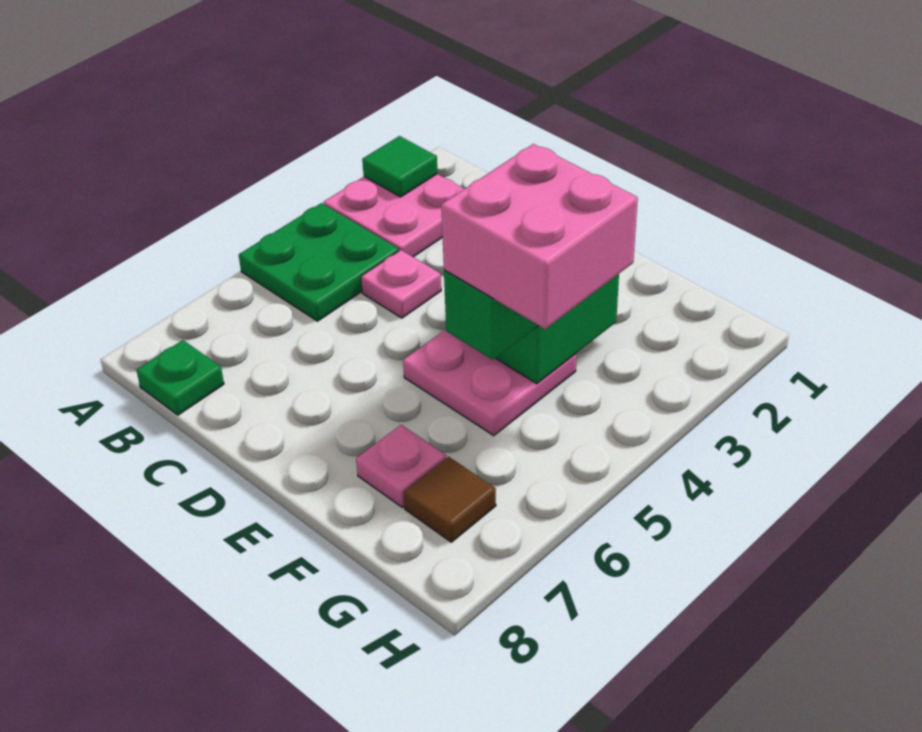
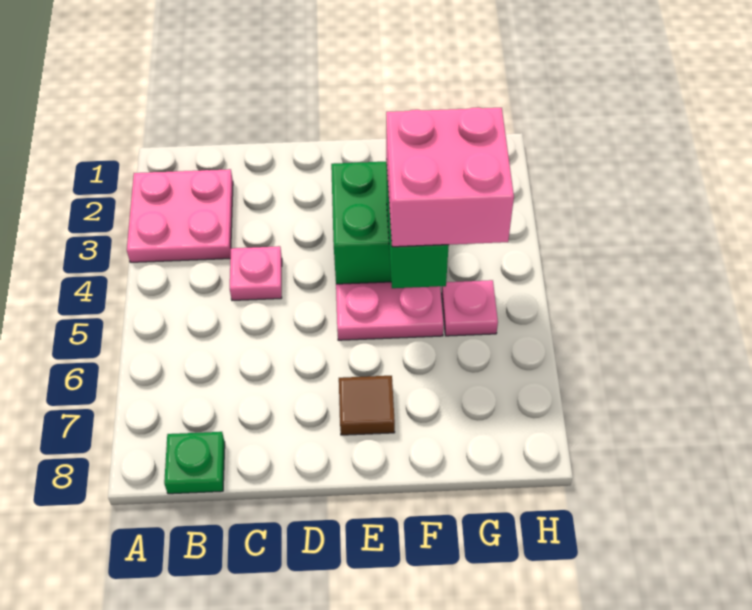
green tile A2 level 2 -> none
green plate A4:B5 level 1 -> none
pink plate F7 level 1 -> pink plate G5 level 1
brown tile G7 level 1 -> brown tile E7 level 1

